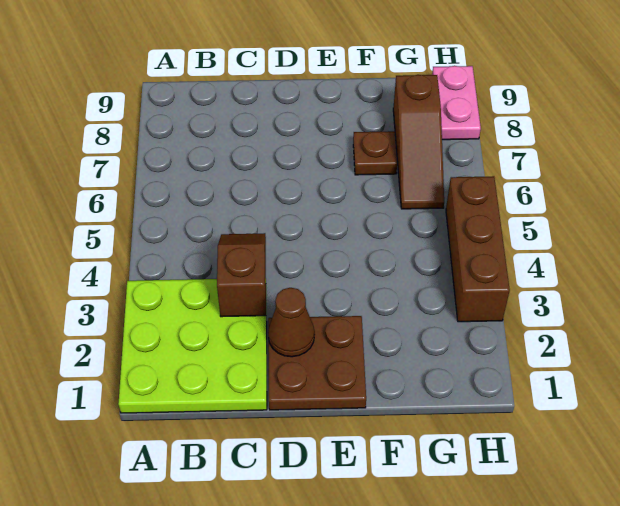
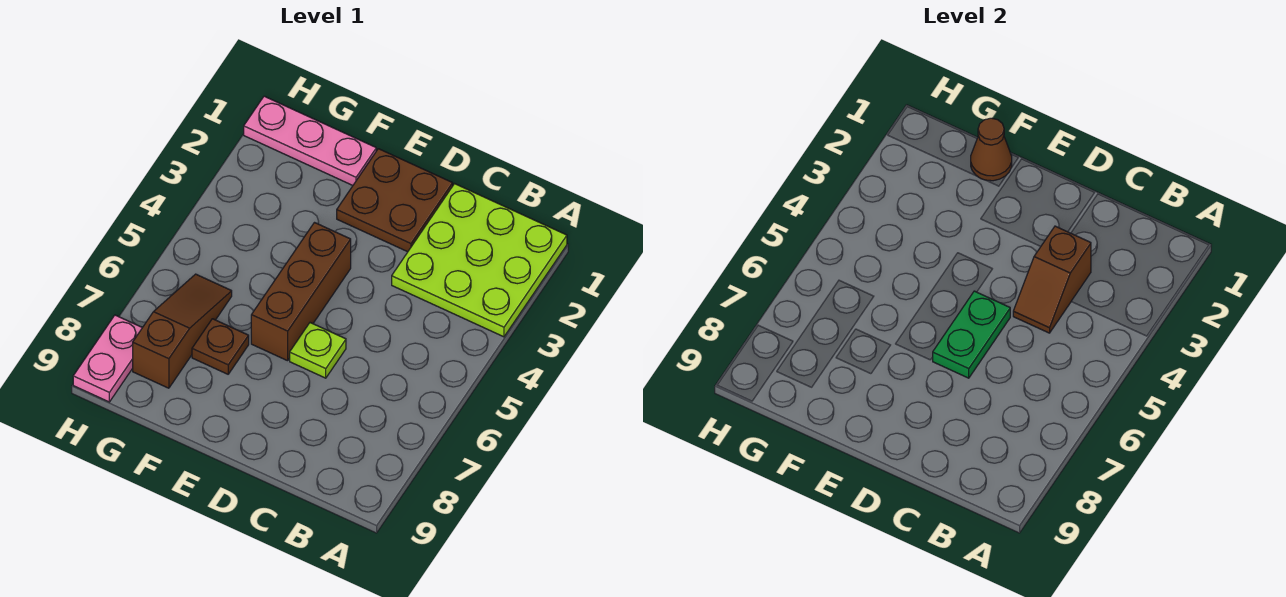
brown cone D2 level 2 -> brown cone F1 level 2
none -> green plate D5:D6 level 2
none -> lime plate D6 level 1
none -> pink plate F1:H1 level 1
brown brick H3:H5 level 1 -> brown brick E4:E6 level 1

